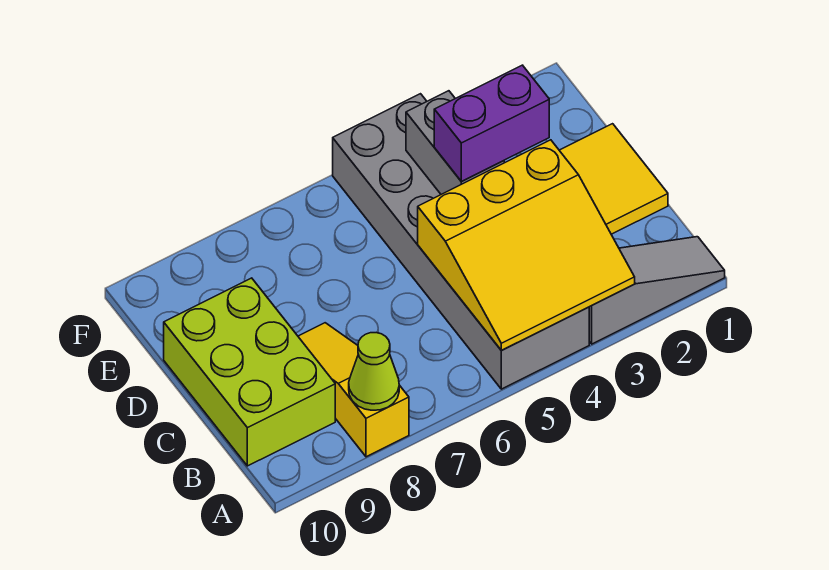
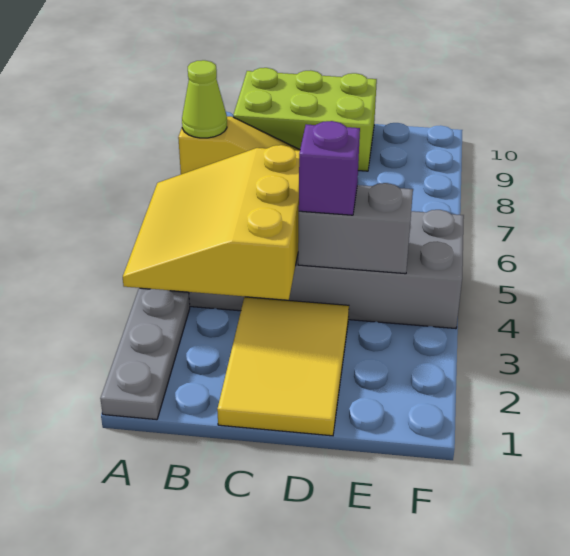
grey slope A1:A3 level 1 top 3 -> grey plate A1:A3 level 1
purple brick D3:D4 level 3 -> purple brick D4 level 3

